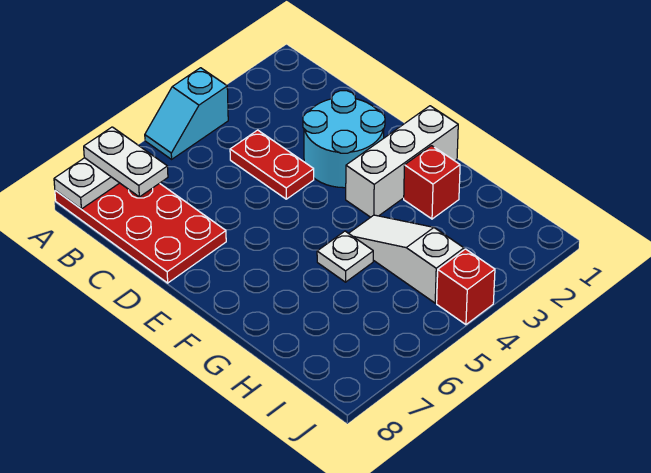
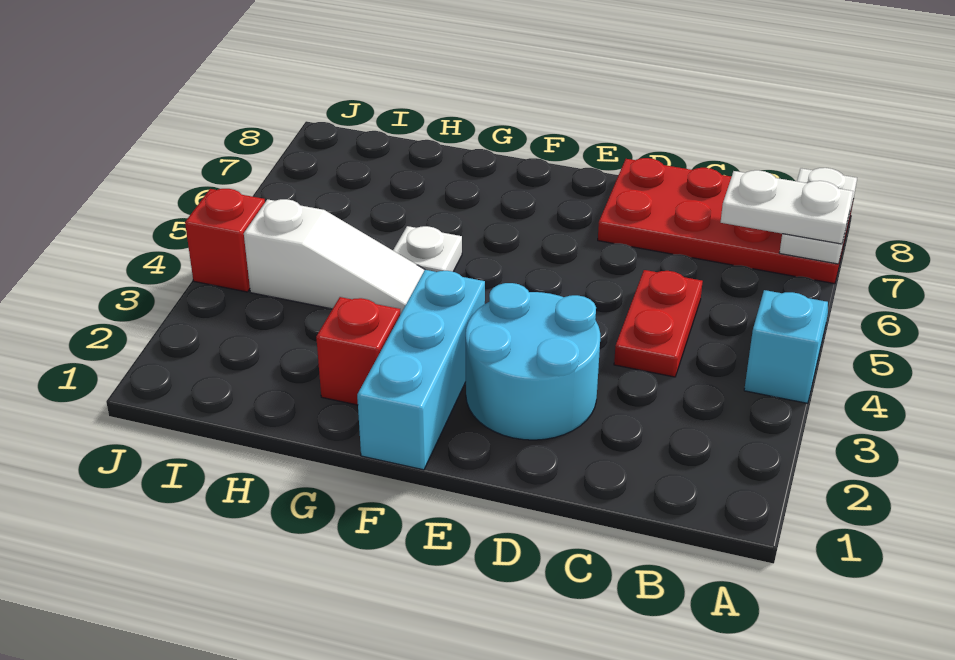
red plate C4:D4 level 1 -> red plate C4:C5 level 1
white brick F1:F3 level 1 -> cyan brick F1:F3 level 1

